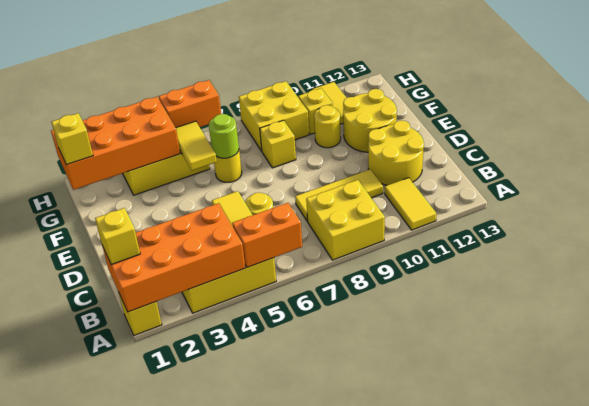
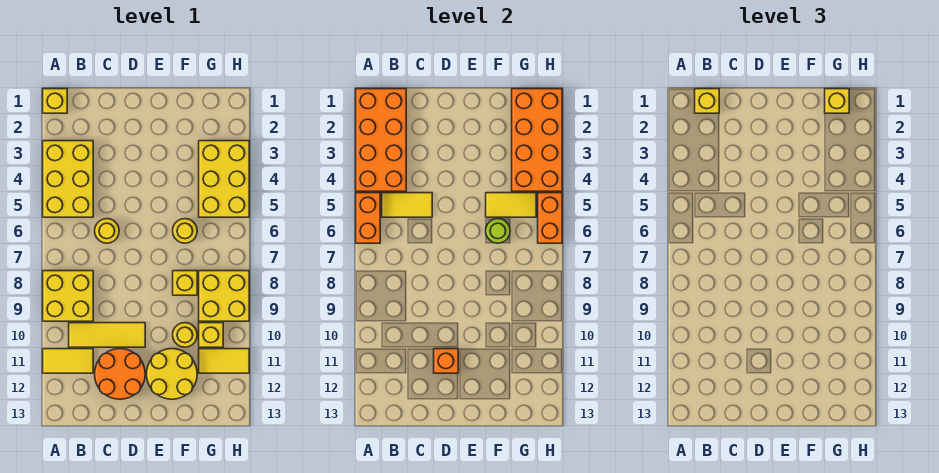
yellow tile C8:C10 level 1 -> yellow tile B10:D10 level 1
yellow round brick C11:D12 level 1 -> orange round brick C11:D12 level 1
none -> orange brick D11 level 2

